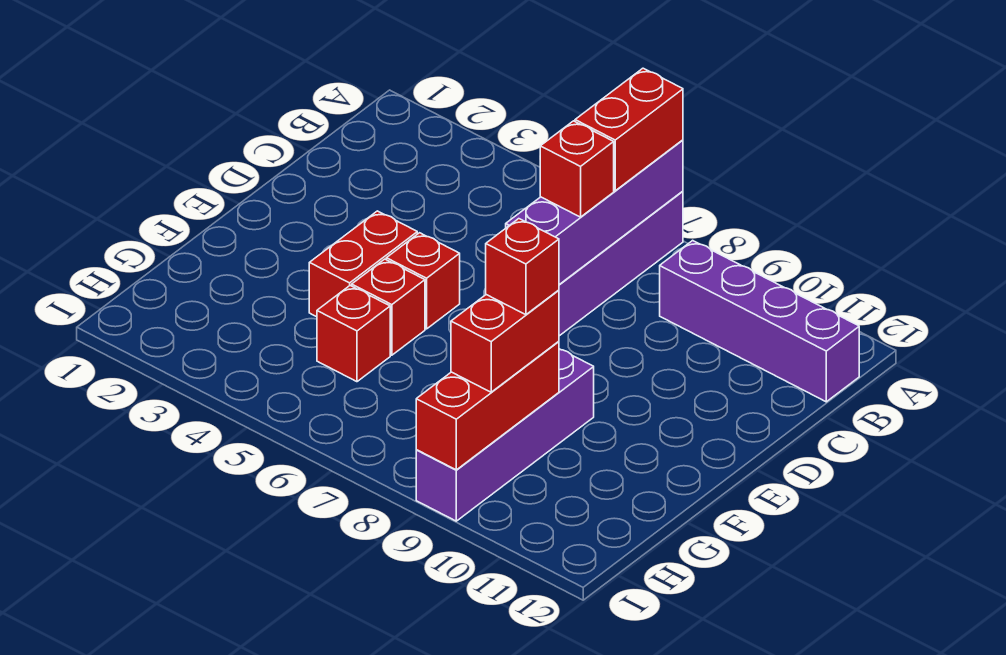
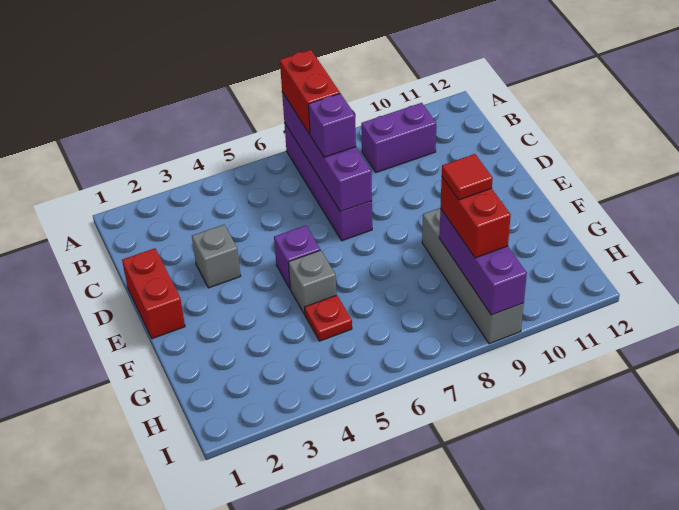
purple brick B9:B12 level 1 -> purple brick B9:B10 level 1
red brick C7 level 3 -> purple brick C7 level 3
none -> grey brick D3 level 1
red brick E4:F4 level 1 -> red brick D1:E1 level 1
red brick E5 level 1 -> purple brick E5 level 1
red brick F5 level 1 -> grey brick F5 level 1
purple brick F9:I9 level 1 -> grey brick F9:I9 level 1
red brick G5 level 1 -> red plate G5 level 1
red brick G9:I9 level 2 -> purple brick G9:I9 level 2
red brick G9 level 4 -> red tile G9 level 4

